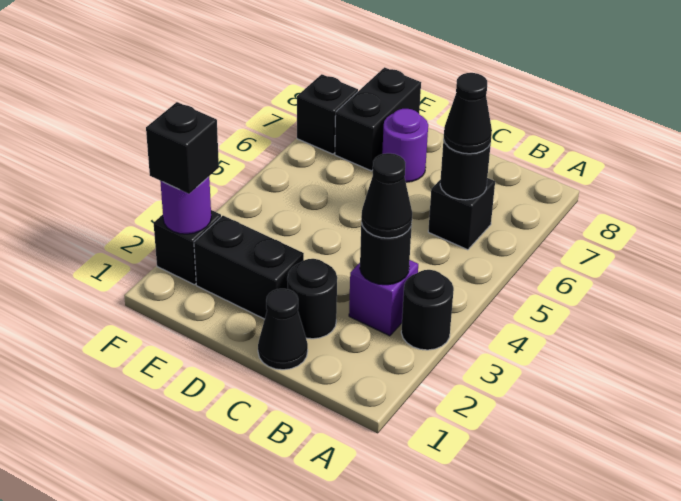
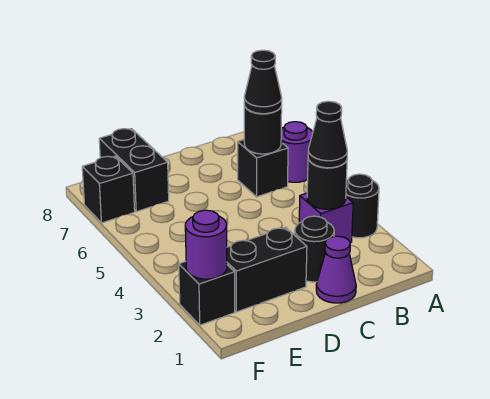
black cone C1 level 1 -> purple cone C1 level 1
purple round brick D7 level 1 -> purple round brick A6 level 1
black brick F2 level 3 -> none

